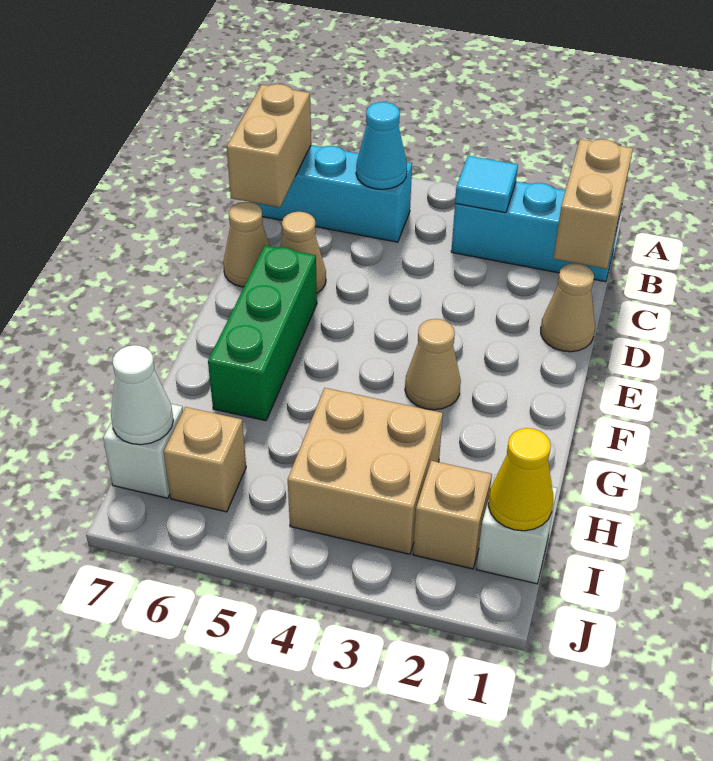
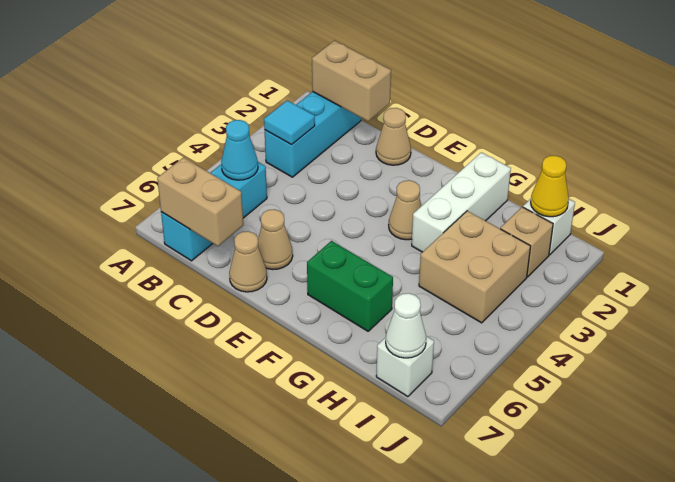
green brick E6:G6 level 1 -> green brick F6:G6 level 1
none -> white brick G1:G3 level 1
tan brick I6 level 1 -> none

